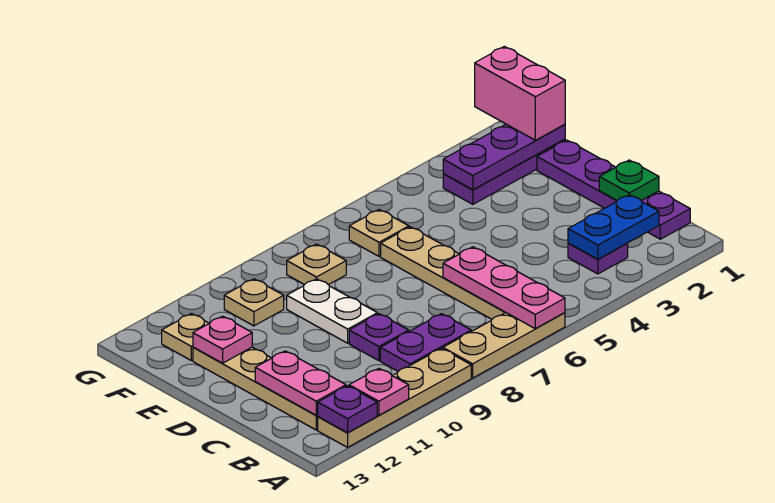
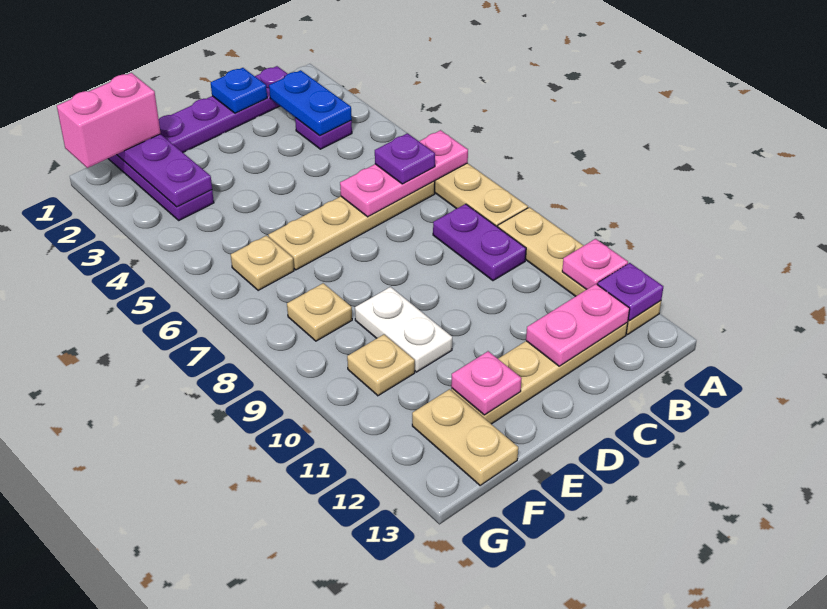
green plate C1 level 2 -> blue plate C1 level 2
purple plate C9 level 1 -> purple plate B6 level 3
white plate D9:E9 level 1 -> white plate E9:E10 level 1
tan plate F12 level 1 -> tan plate F12:F13 level 1

